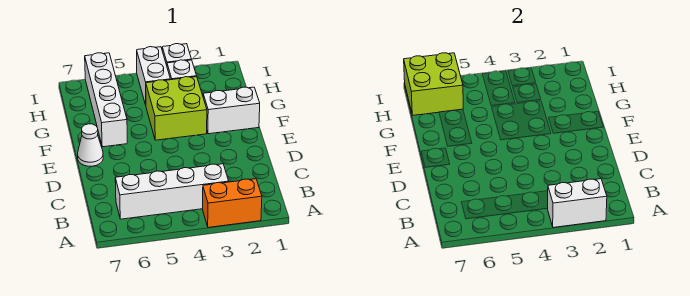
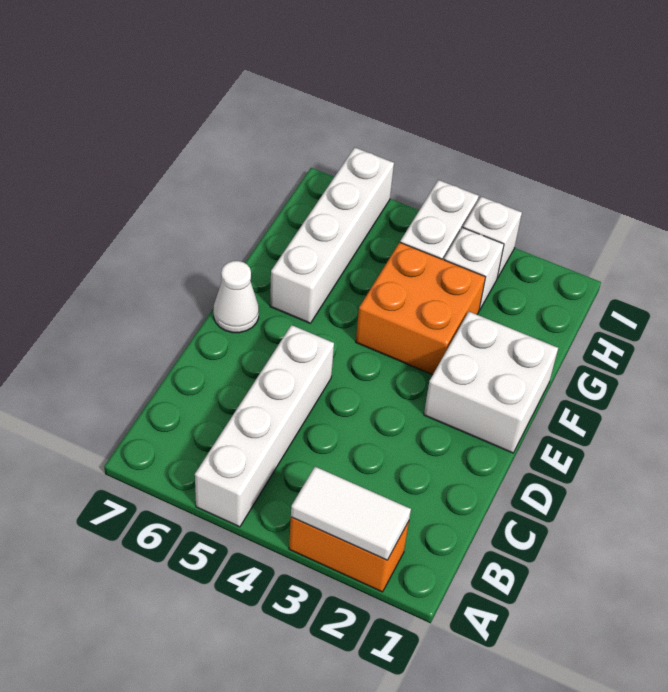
white brick A2:A3 level 2 -> white tile A2:A3 level 2
white brick B3:B6 level 1 -> white brick A5:D5 level 1
white brick F1:F2 level 1 -> white brick E1:F2 level 1
lime brick F3:G4 level 1 -> orange brick F3:G4 level 1
lime brick H6:I7 level 2 -> none

